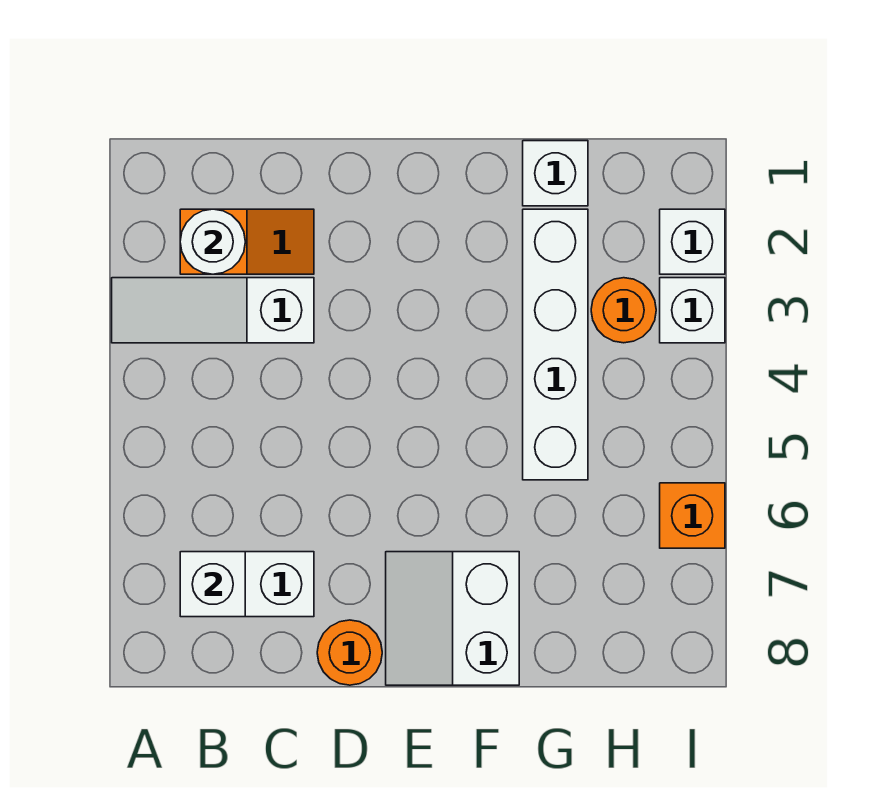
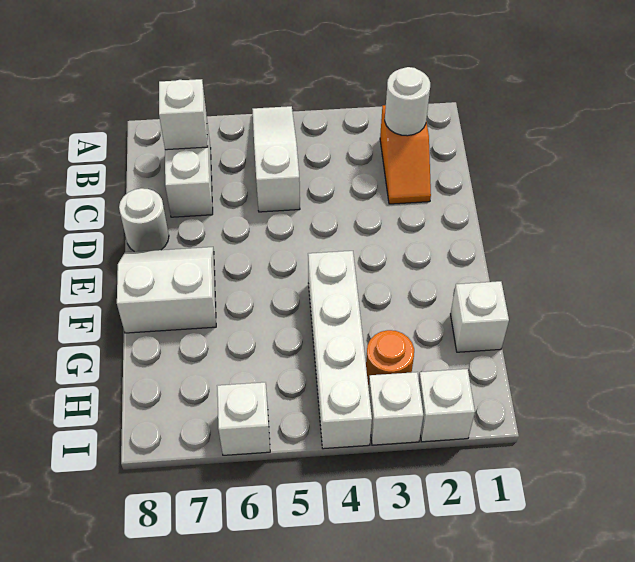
white slope A3:C3 level 1 top C -> white slope A5:C5 level 1 top C
orange round brick D8 level 1 -> white round brick D8 level 1
white brick G2:G5 level 1 -> white brick F4:I4 level 1
orange brick I6 level 1 -> white brick I6 level 1

